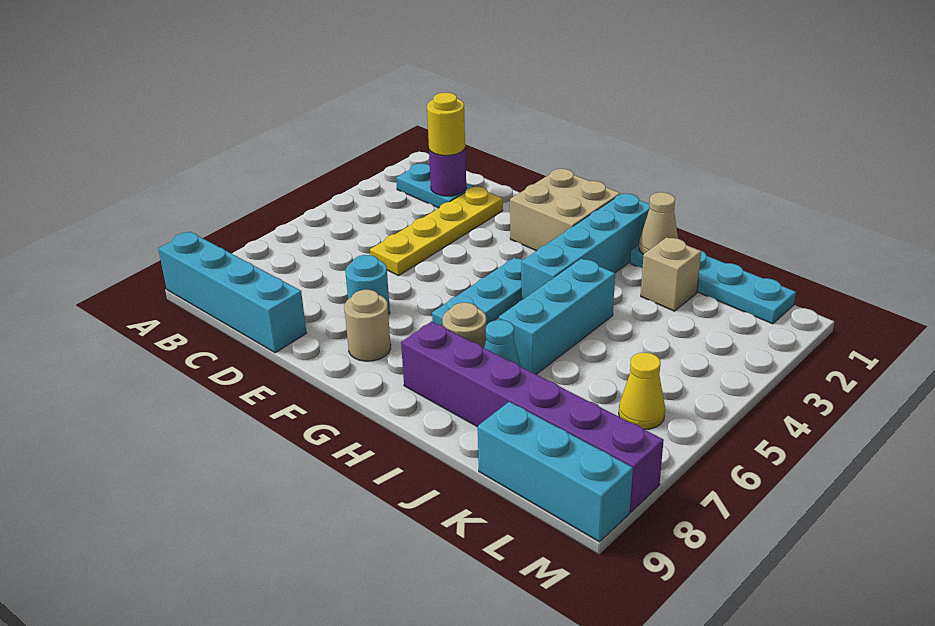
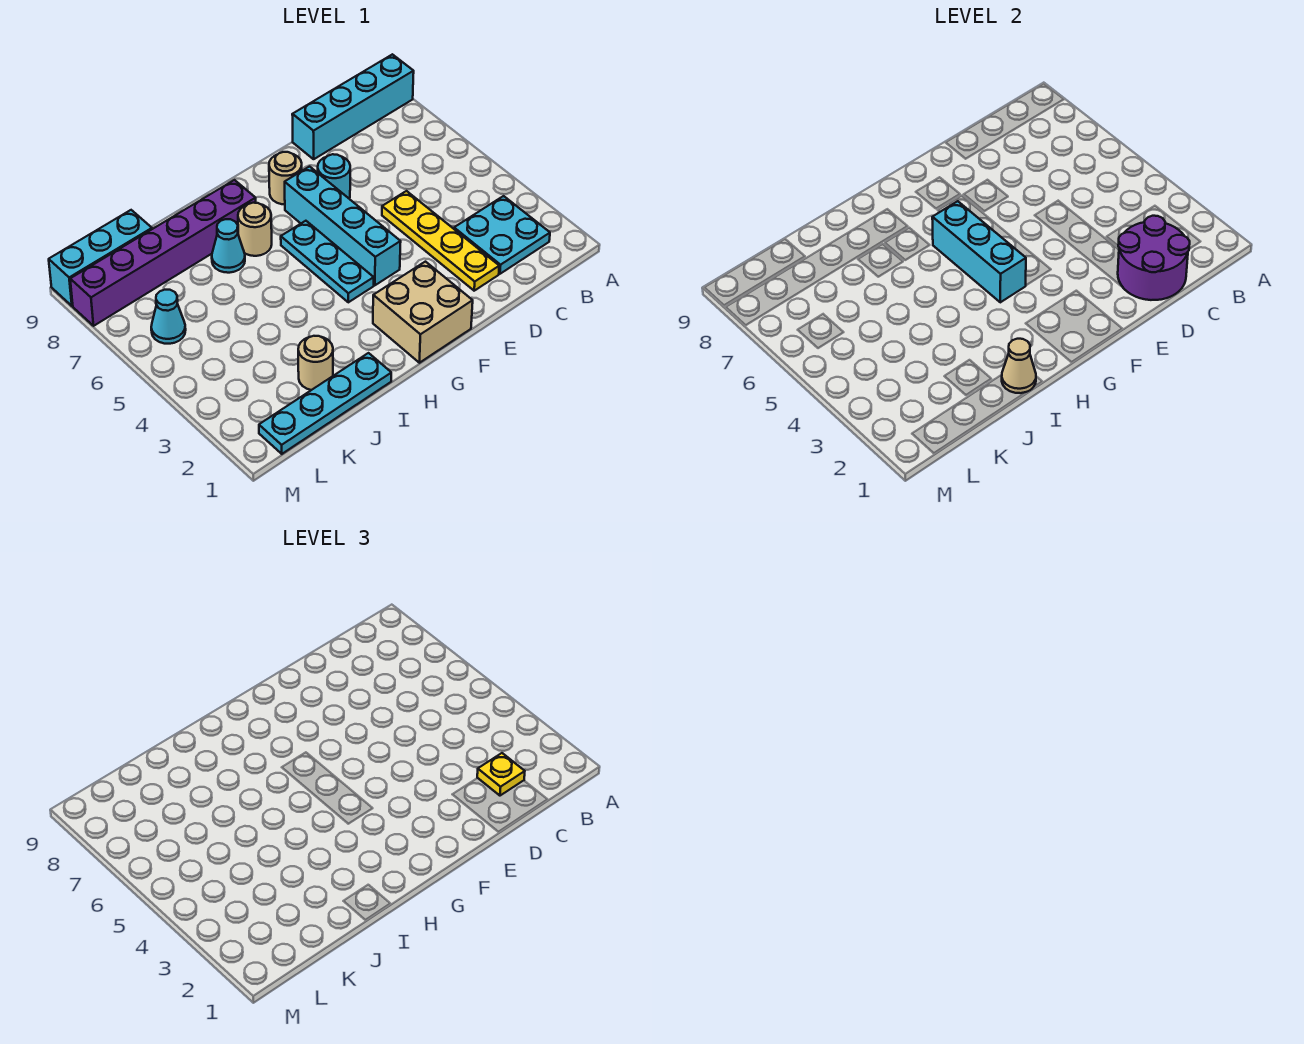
cyan plate B2:C2 level 1 -> cyan plate B2:C3 level 1
purple round brick C2 level 2 -> purple round brick C1:D2 level 2
yellow round brick C2 level 3 -> yellow plate C2 level 3
cyan brick H1:H4 level 1 -> cyan brick F4:F7 level 1
cyan brick I4:I6 level 1 -> cyan brick G4:G6 level 2
tan brick J2 level 1 -> tan round brick J2 level 1
yellow cone L6 level 1 -> cyan cone L6 level 1

